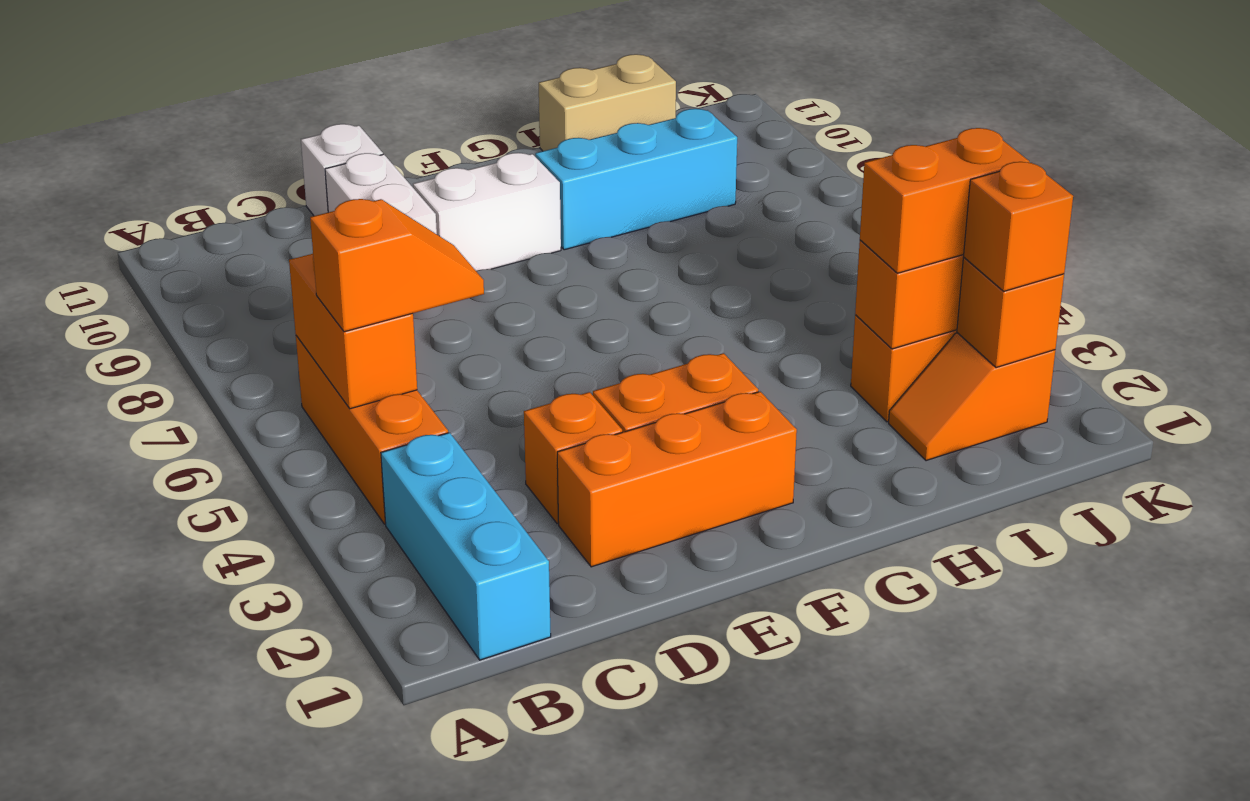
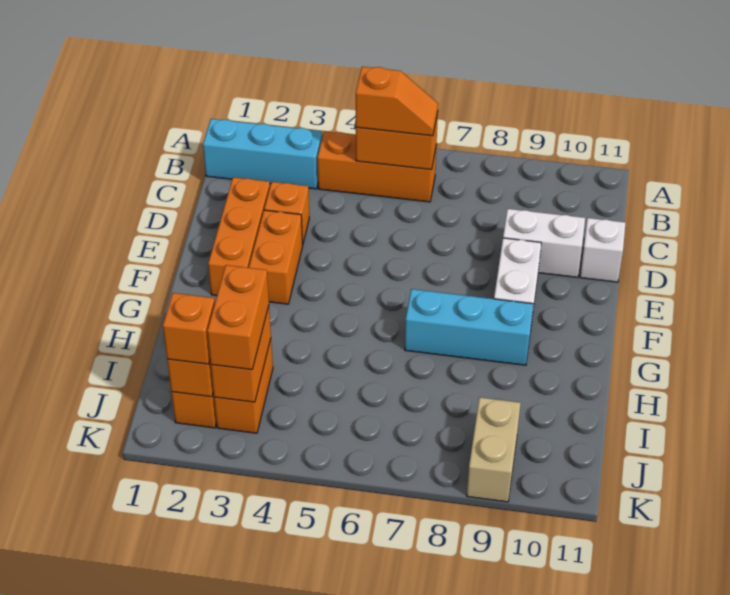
orange slope B5:C5 level 3 top B -> orange slope B5:B6 level 3 top 5
cyan brick G9:I9 level 1 -> cyan brick G7:G9 level 1
tan brick H11:I11 level 1 -> tan brick J9:K9 level 1

